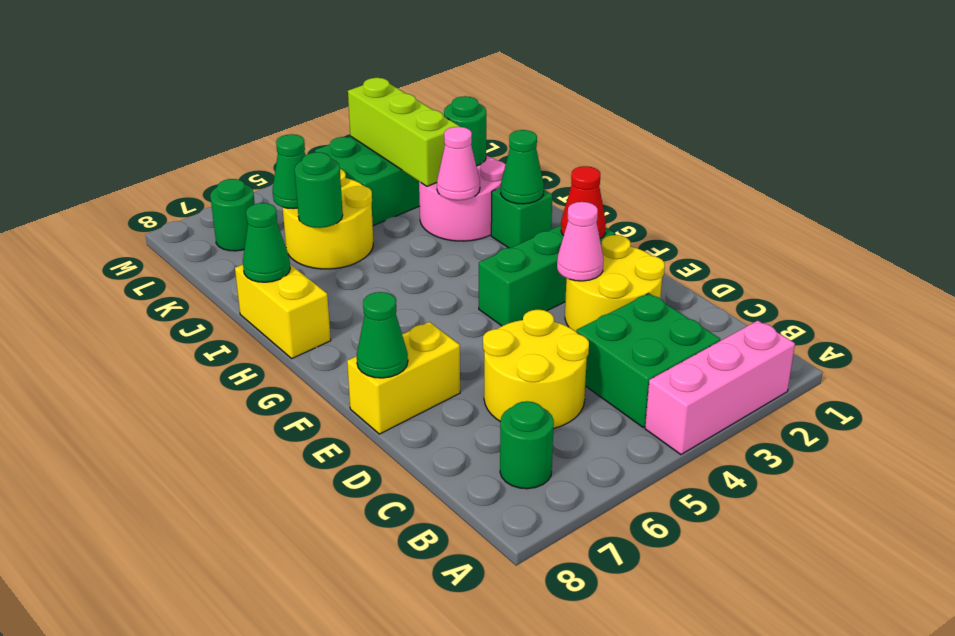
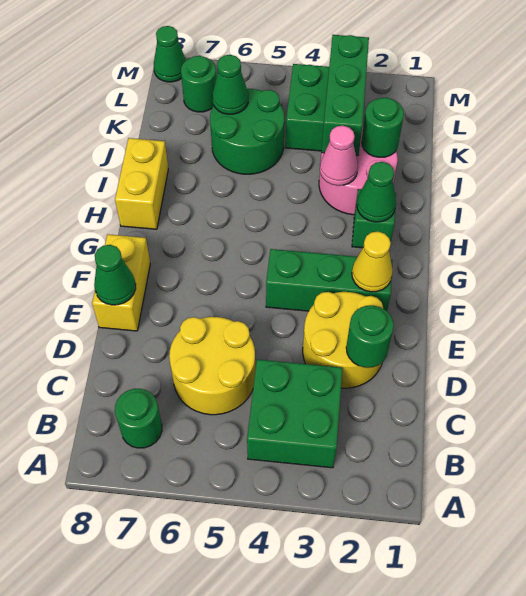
pink brick A2:A4 level 1 -> none
pink cone E3 level 2 -> none
yellow brick E7:E8 level 1 -> yellow brick E8:F8 level 1
red cone F2 level 2 -> yellow cone F2 level 2
green cone I8 level 2 -> green cone M8 level 1
lime brick J3:L3 level 2 -> green brick J3:L3 level 2
yellow round brick J5:K6 level 1 -> green round brick J5:K6 level 1
green round brick J6 level 2 -> green round brick D2 level 2

